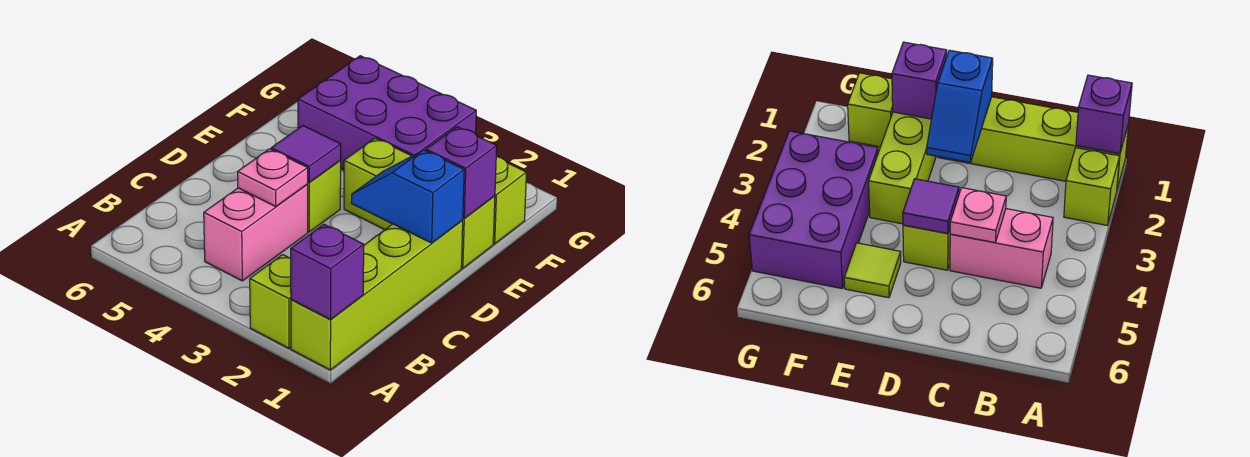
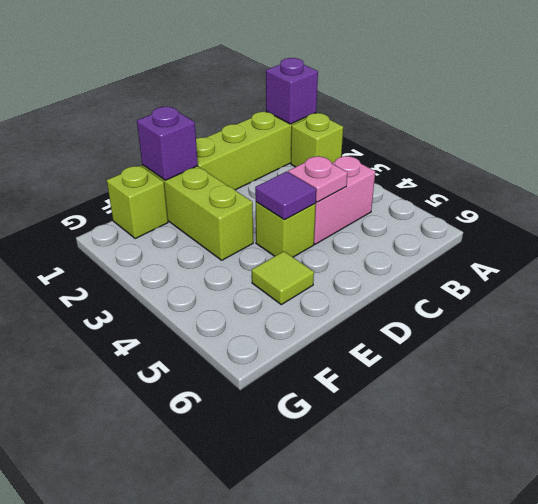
blue slope D1:D2 level 2 top 1 -> none
purple brick F3:G5 level 1 -> none

